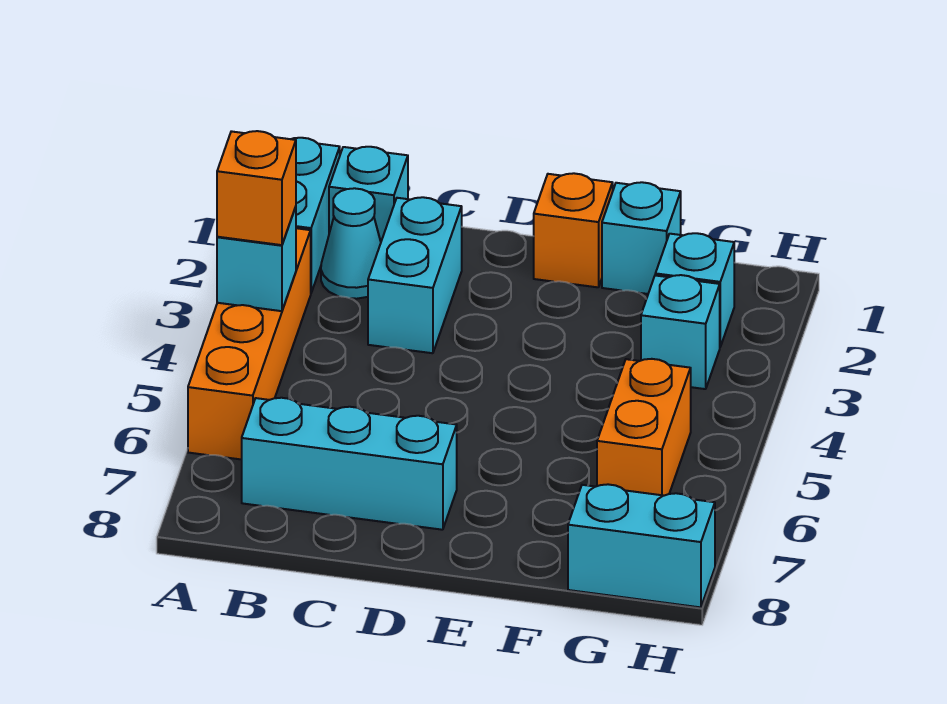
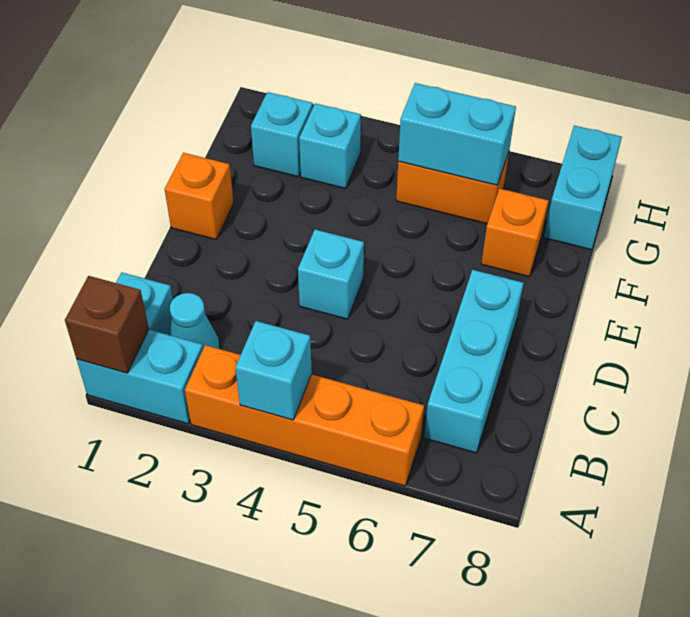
none -> brown brick A1 level 2
orange brick A4 level 3 -> orange brick F7 level 1
cyan brick C2:C3 level 1 -> cyan brick G5:G6 level 2
cyan brick F1 level 1 -> cyan brick D4 level 1

